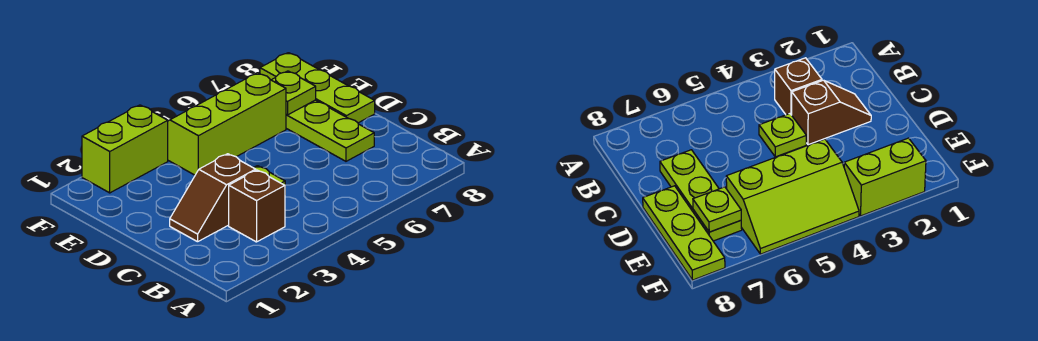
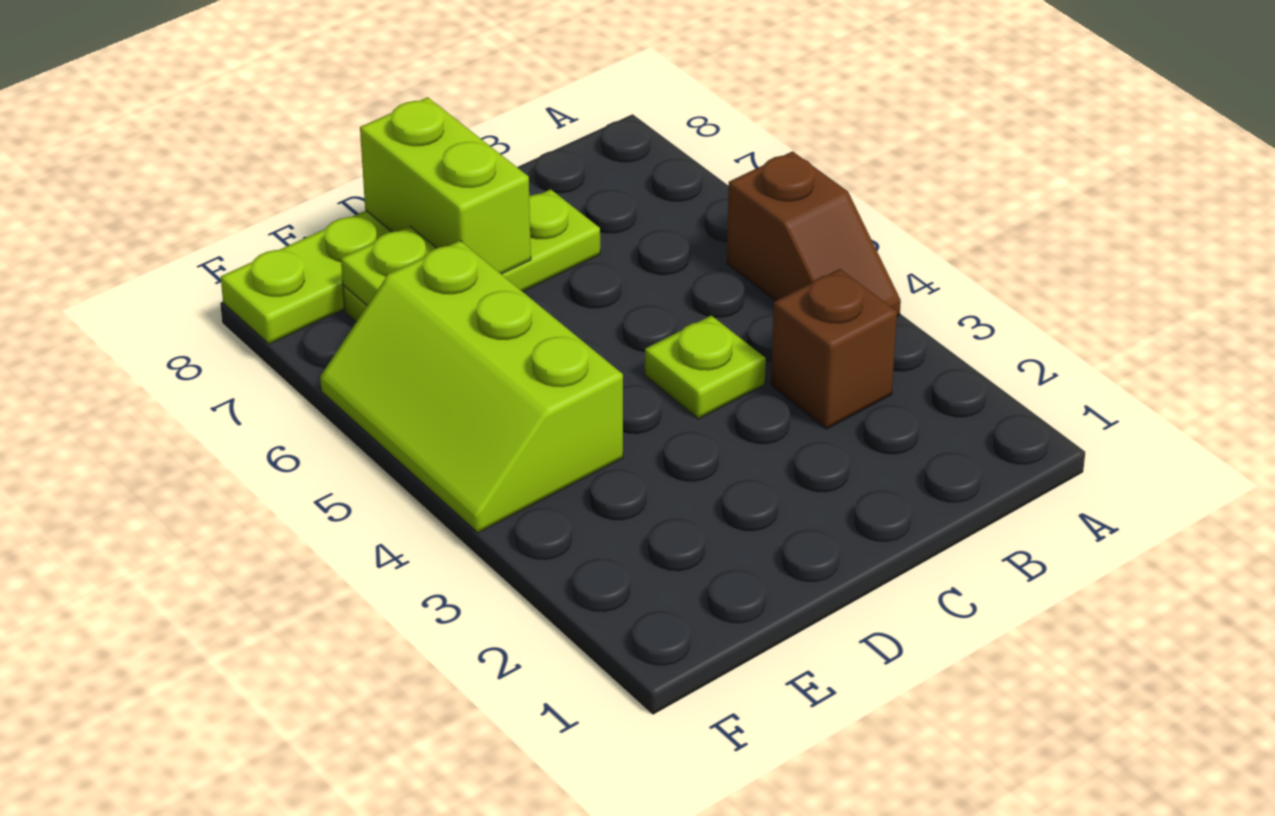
brown slope C2:C3 level 1 top 3 -> brown slope A4:A5 level 1 top 5
lime brick F2:F3 level 1 -> lime brick D7:D8 level 2

